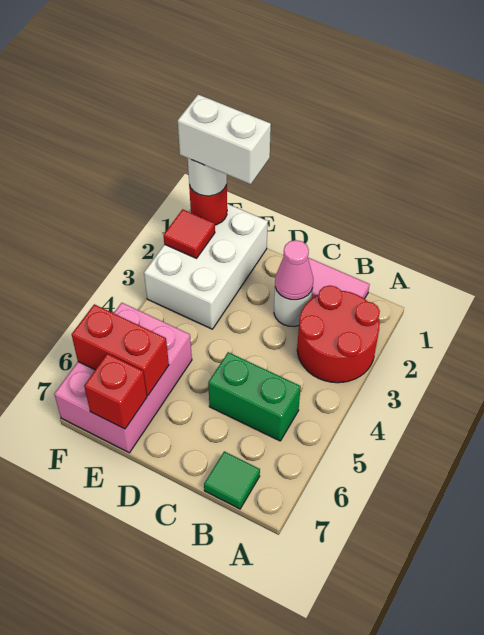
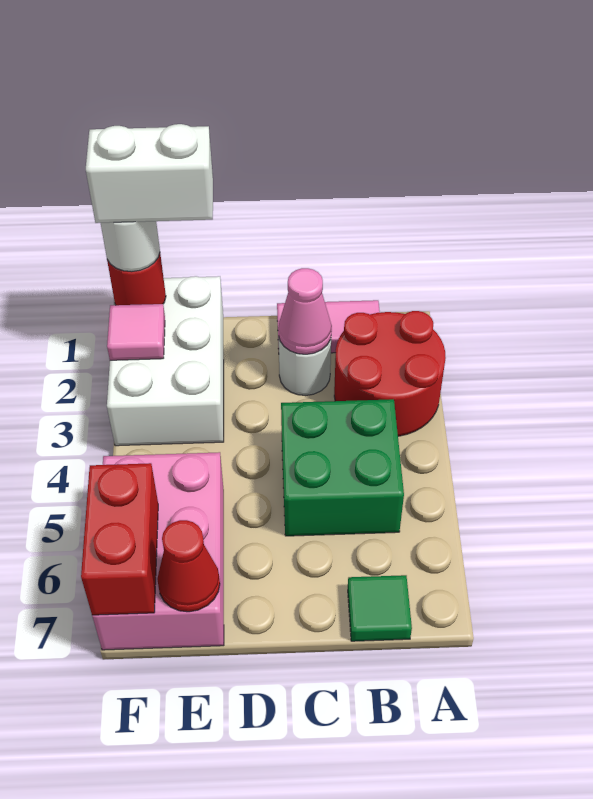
green brick B5:C5 level 1 -> green brick B4:C5 level 1
red brick E6:F6 level 2 -> red brick F6:F7 level 2
red brick E7 level 2 -> red cone E7 level 2
red tile F2 level 2 -> pink tile F2 level 2

